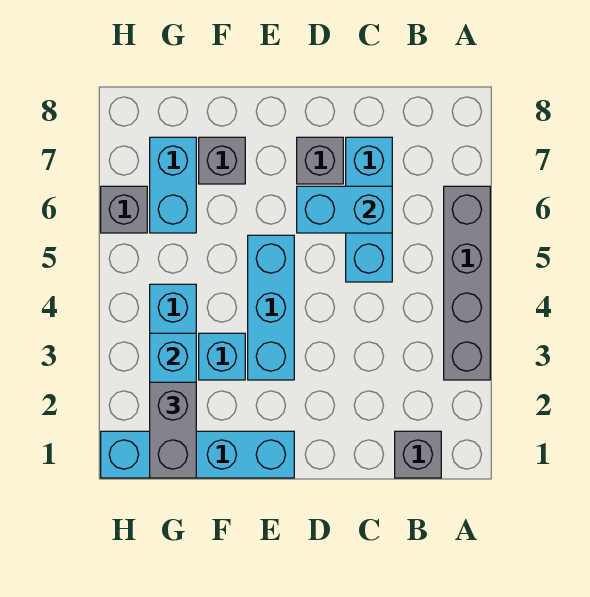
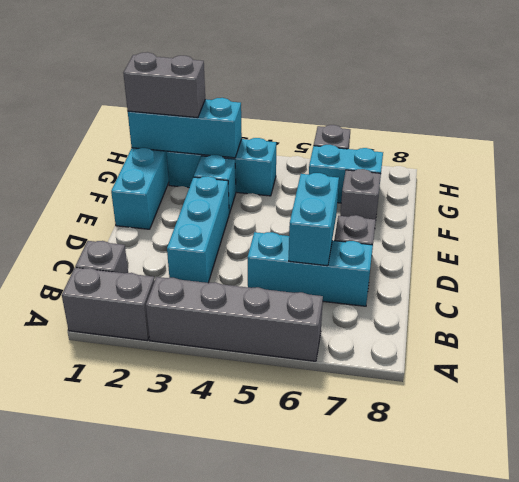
none -> grey brick A1:A2 level 1
cyan brick E3:E5 level 1 -> cyan brick C3:E3 level 1

